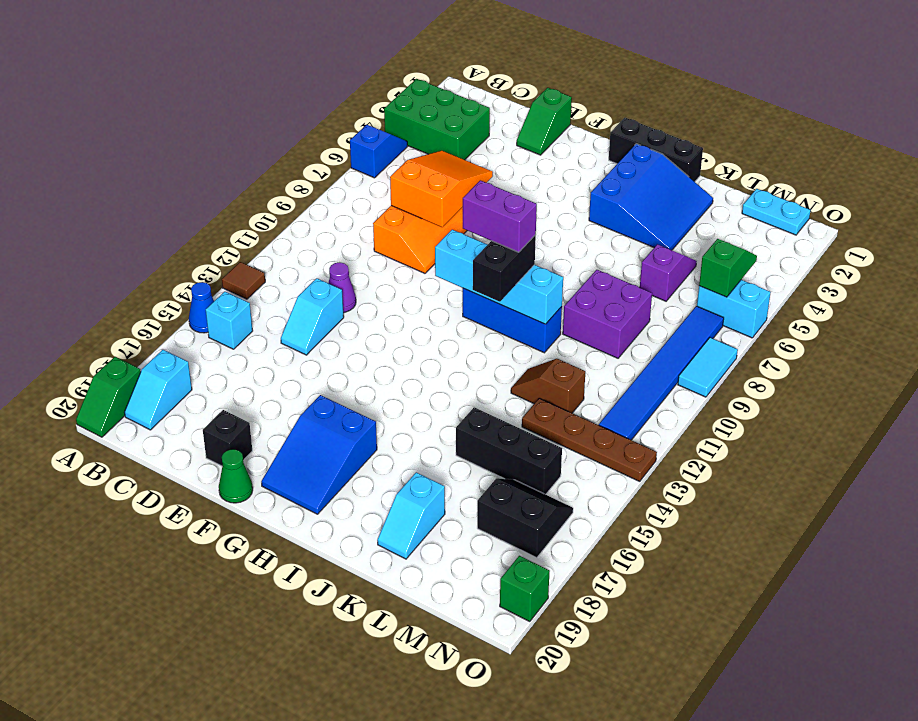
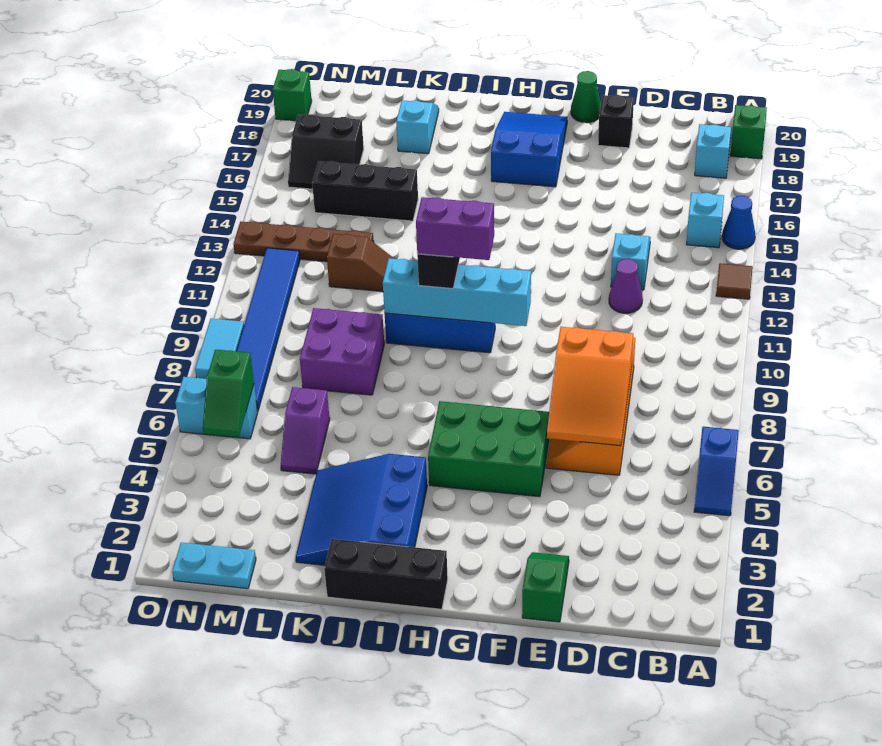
green brick A3:C4 level 1 -> green brick F5:H6 level 1

